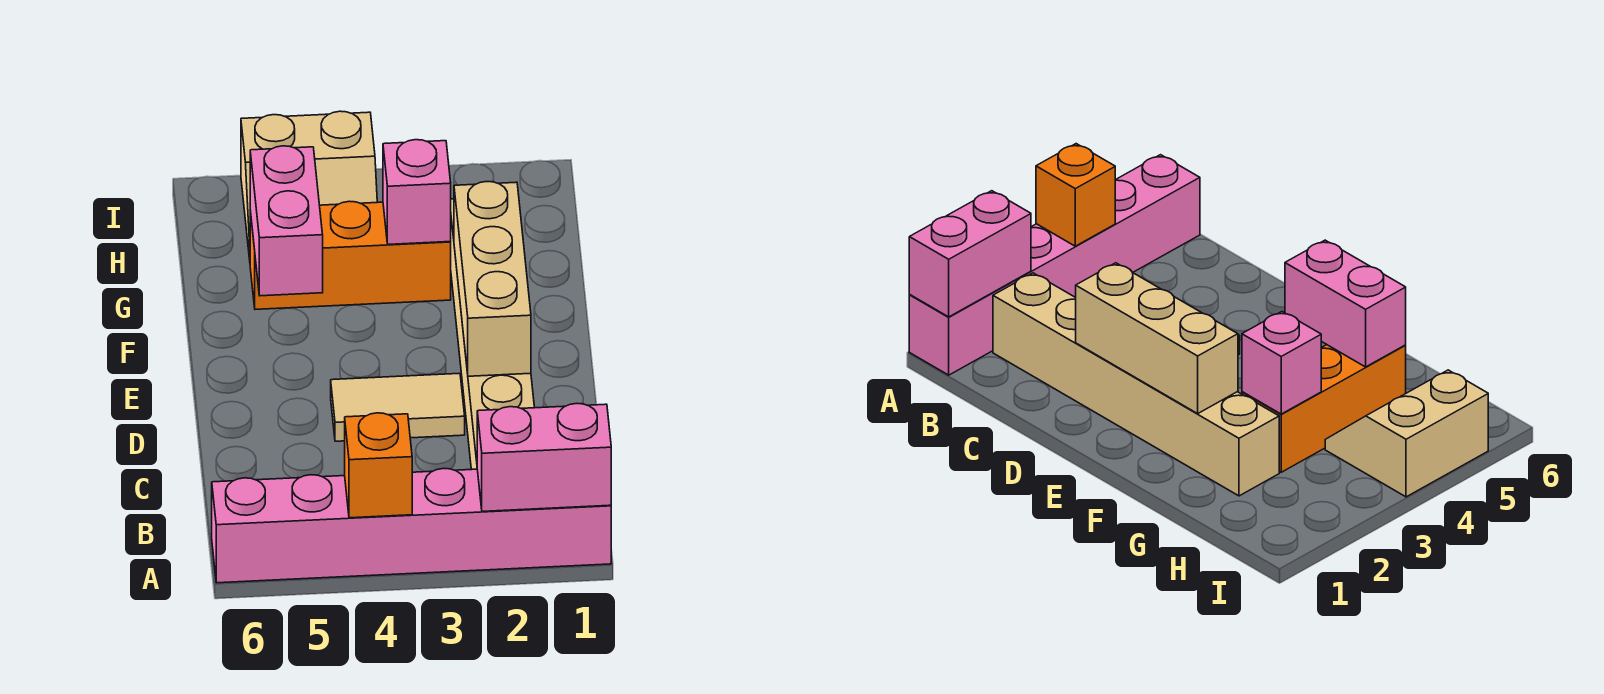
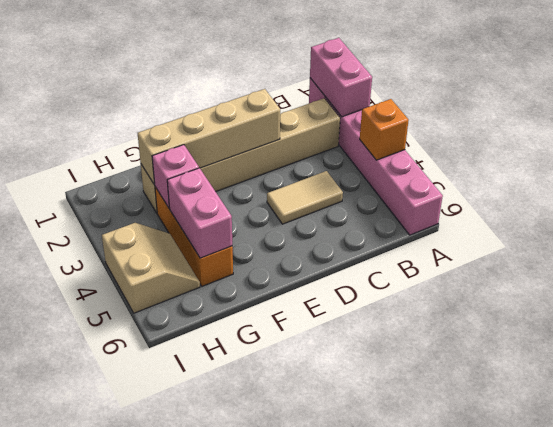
tan brick D2:F2 level 2 -> tan brick D2:G2 level 2
tan tile D3:D4 level 1 -> tan tile C4:D4 level 1
pink brick F5:G5 level 2 -> pink brick G4:G5 level 2

